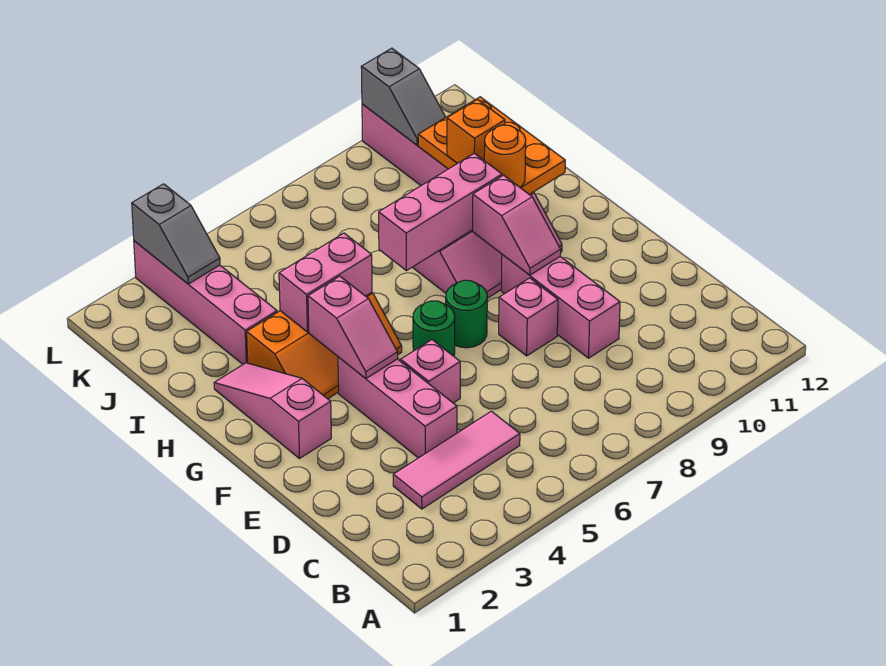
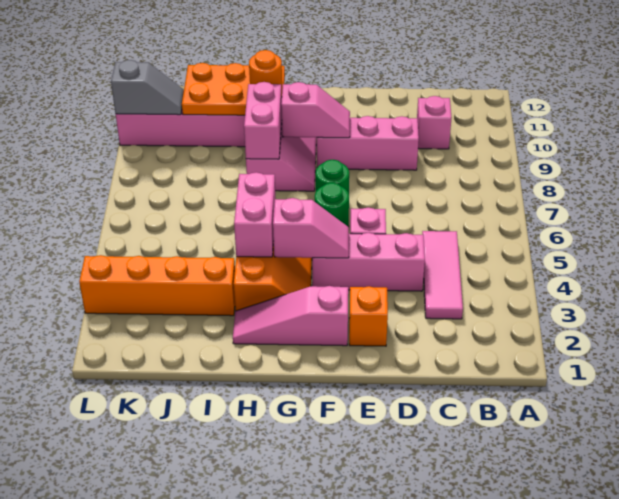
pink brick E8 level 1 -> pink brick C10 level 1
pink brick H7:H9 level 2 -> pink brick H8:H9 level 2
pink brick I3:L3 level 1 -> orange brick I3:L3 level 1
orange brick I10 level 3 -> orange brick E2 level 1
grey slope K3:L3 level 2 top L -> none

